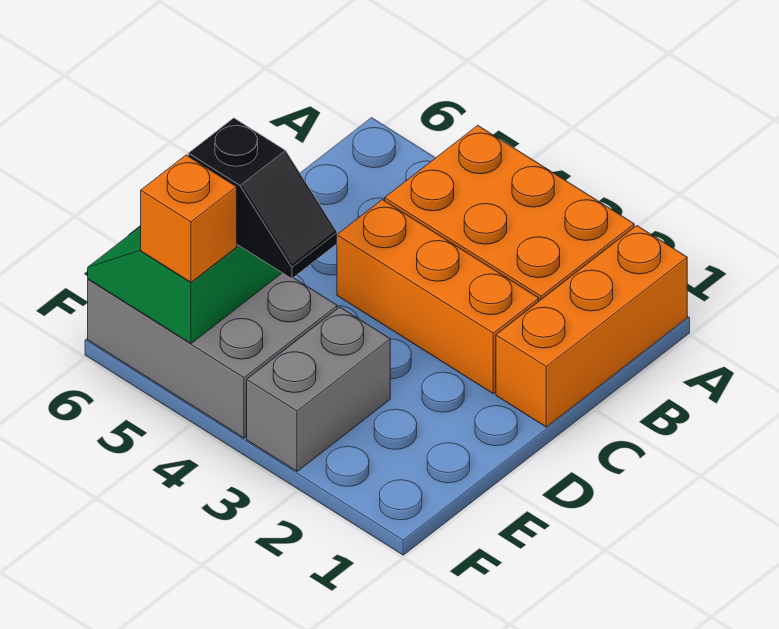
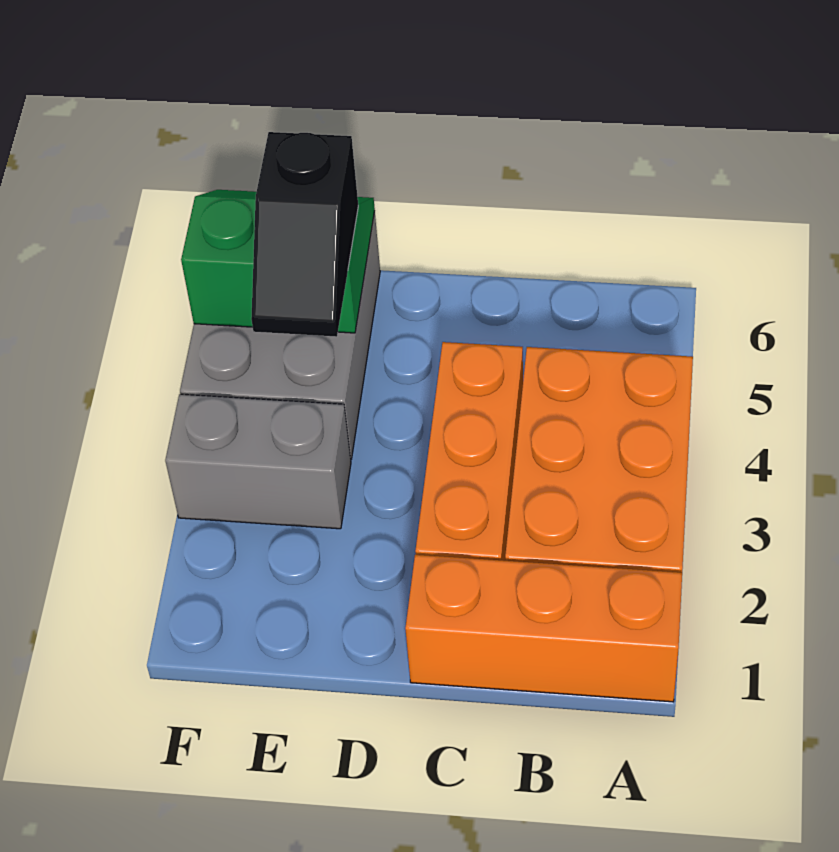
orange brick F5 level 3 -> none

